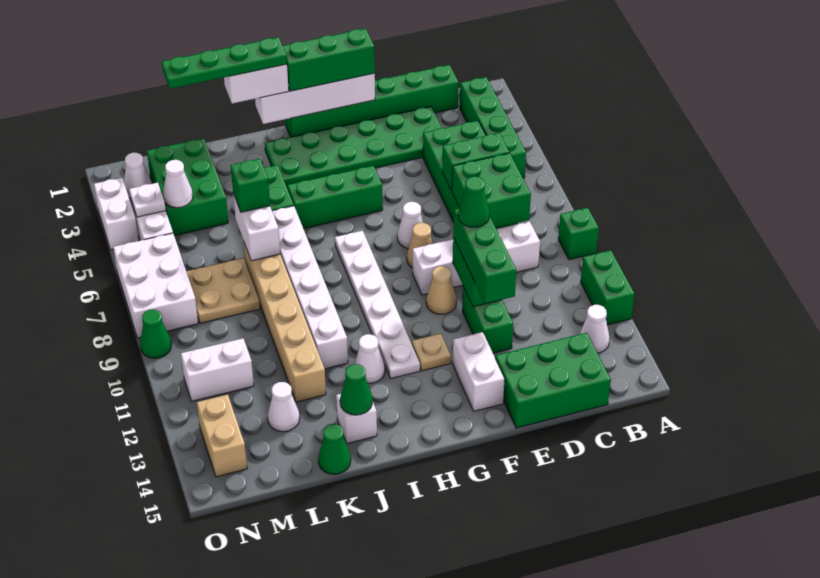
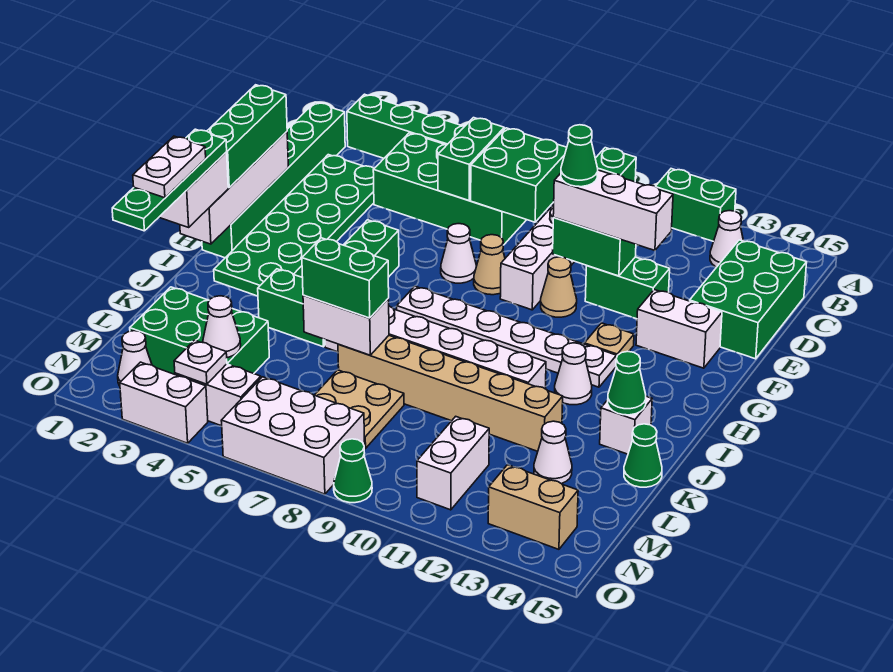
green brick E10:E12 level 3 -> white brick E10:E12 level 3
none -> white plate J1:K1 level 5
green brick K6 level 3 -> green brick K6:K7 level 3

